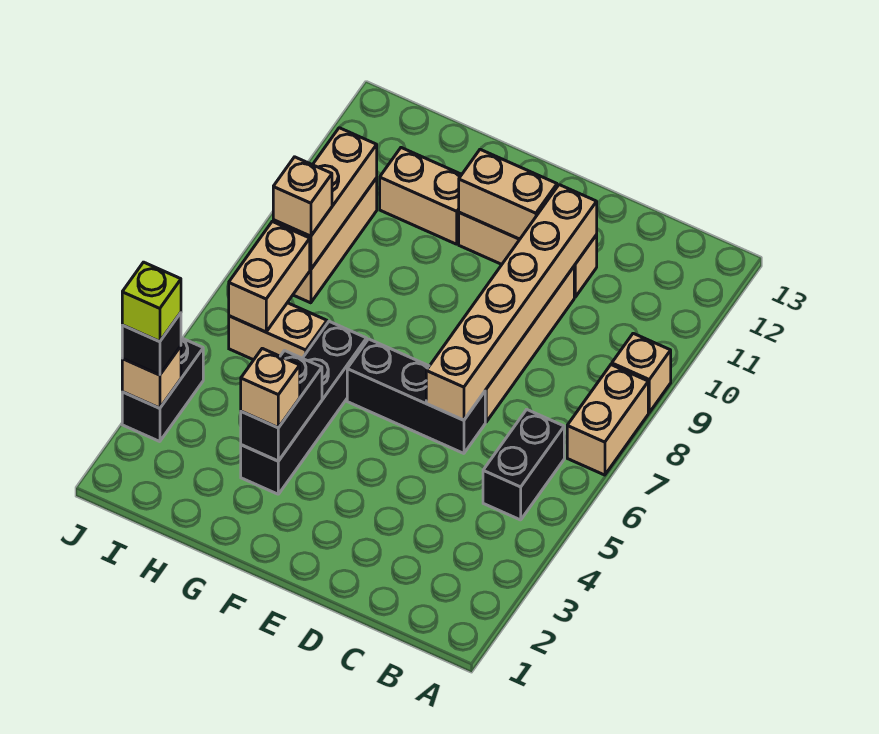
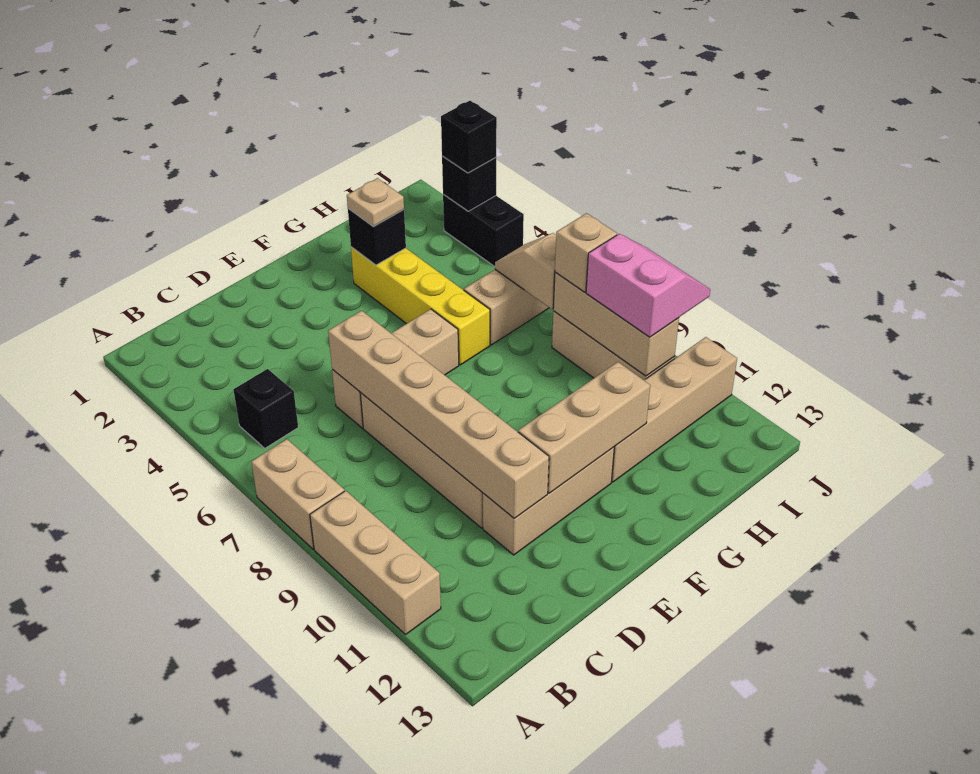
tan brick A9 level 1 -> tan brick A9:A11 level 1
black brick B5:B6 level 1 -> black brick B5 level 1
black brick D6:F6 level 1 -> tan brick D6:F6 level 1
tan brick E11:F11 level 2 -> tan brick E11:G11 level 2
black brick G3:G6 level 1 -> yellow brick G3:G6 level 1
black brick G3:G4 level 2 -> black brick G3 level 2
tan brick G3 level 3 -> tan plate G3 level 3
tan brick G11:H11 level 1 -> tan brick G11:J11 level 1
tan brick I6:I7 level 2 -> tan slope I6:I7 level 2 top 7
none -> pink slope I9:J10 level 3 top I
tan brick J3 level 2 -> black brick J3 level 2
lime brick J3 level 4 -> none

